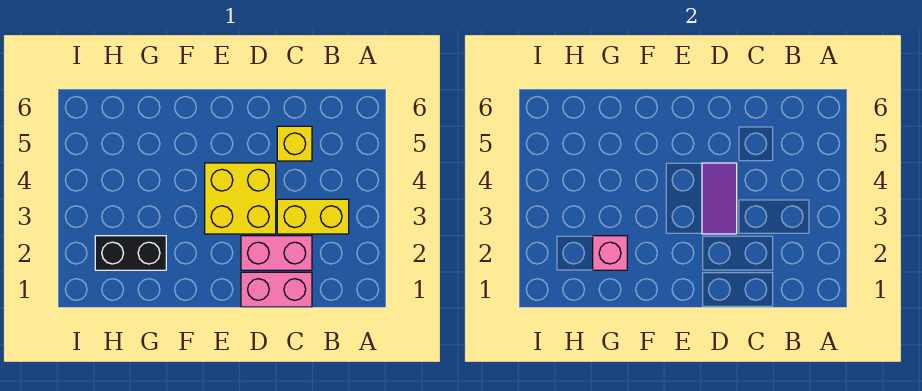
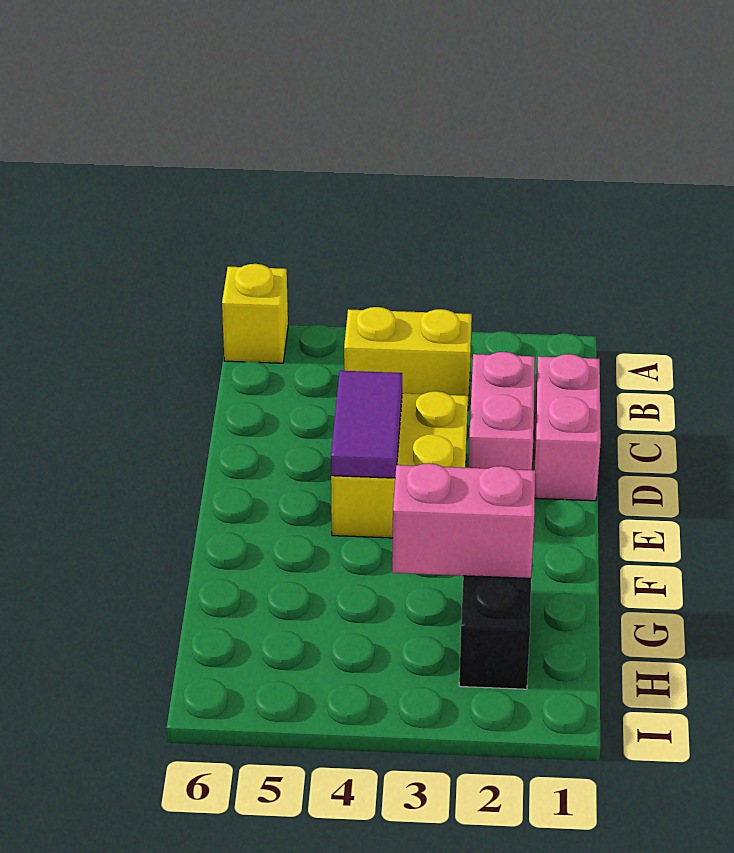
yellow brick B3:C3 level 1 -> yellow brick B3:B4 level 1
yellow brick C5 level 1 -> yellow brick A6 level 1
purple tile D3:D4 level 2 -> purple tile D4:E4 level 2
pink brick G2 level 2 -> pink brick G2:G3 level 2

